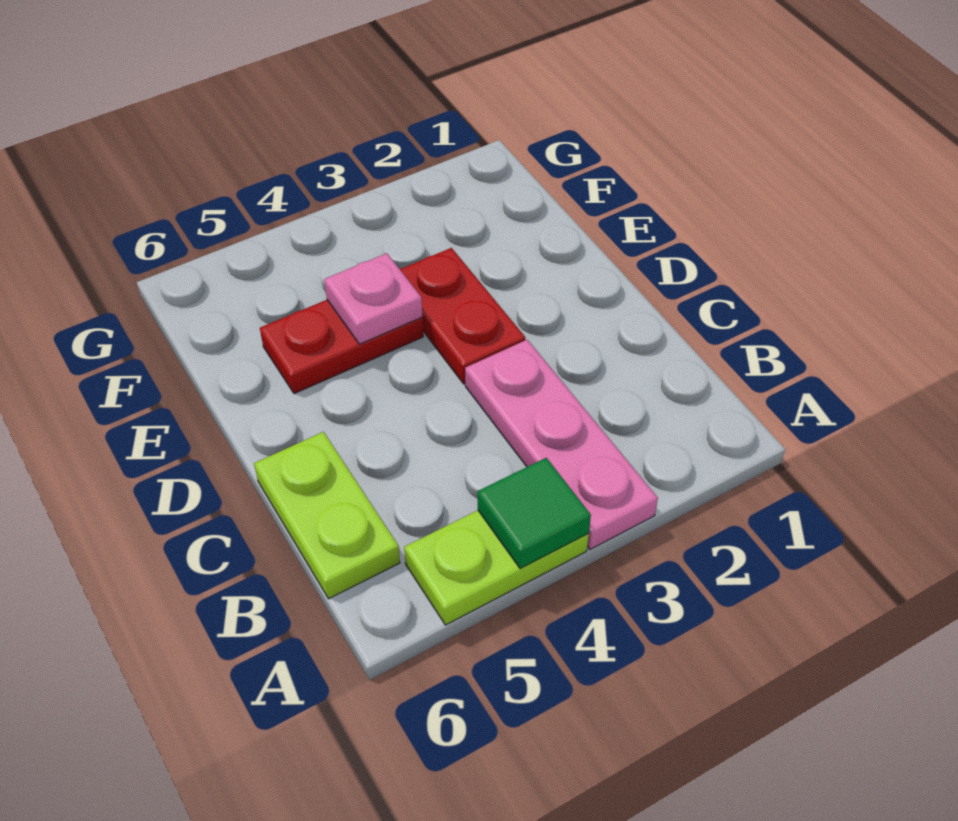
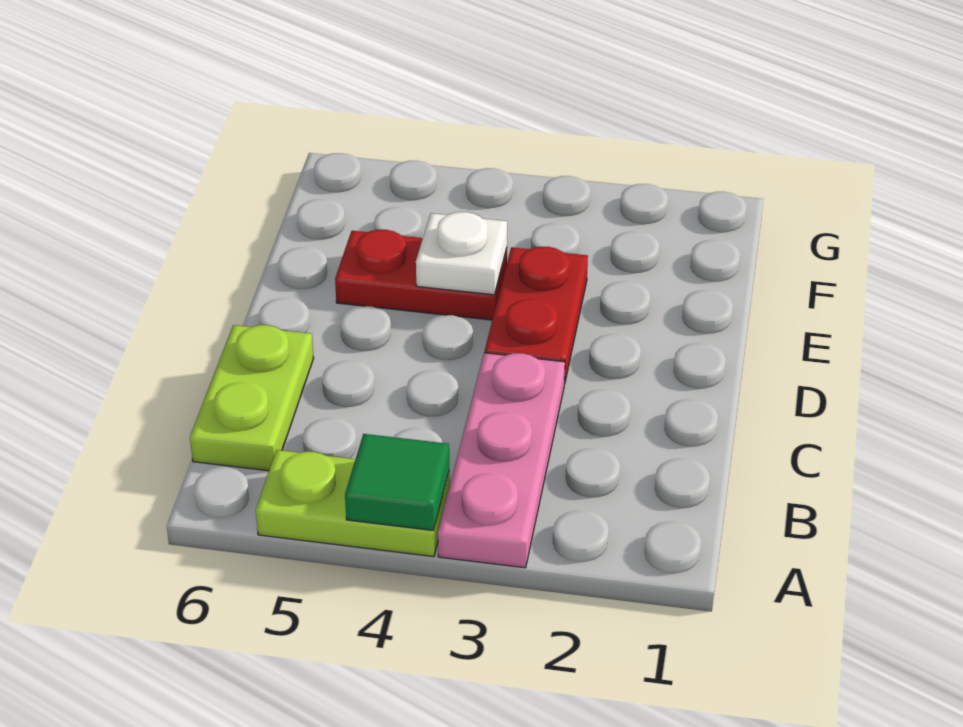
pink plate E4 level 2 -> white plate E4 level 2

